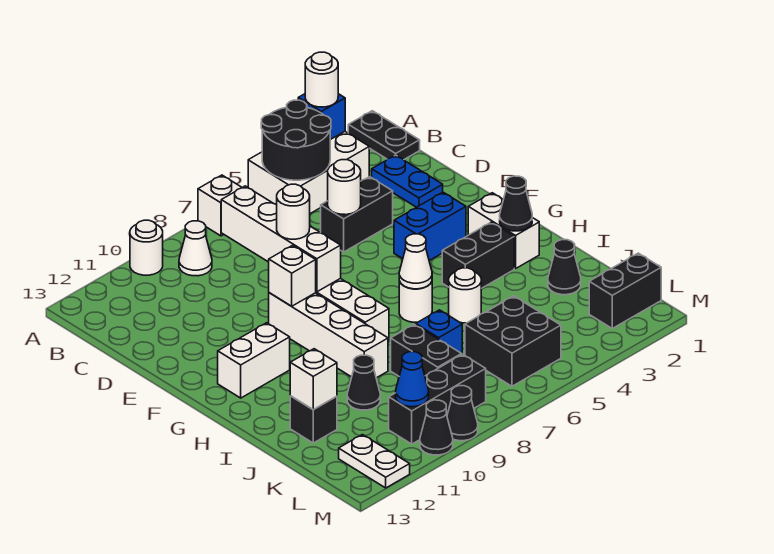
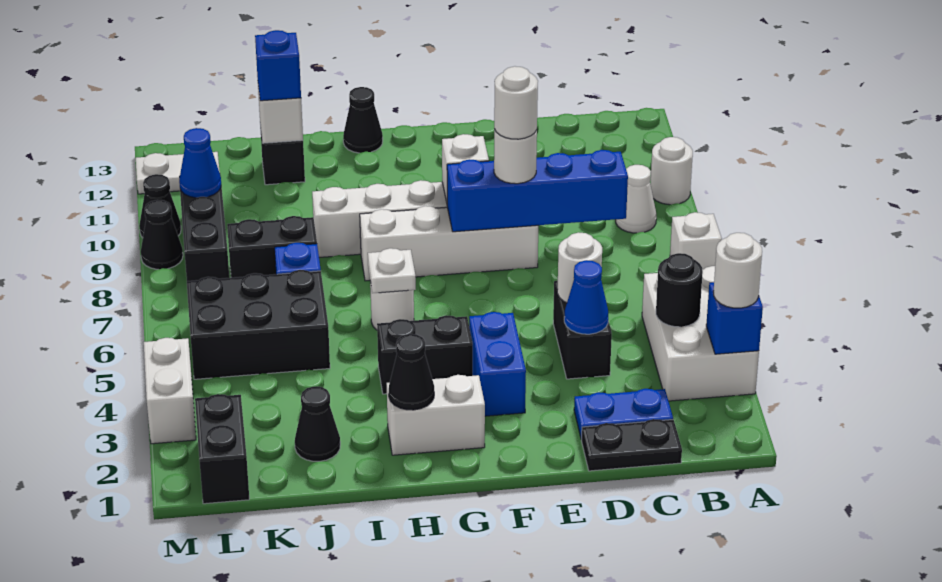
black plate A1:B1 level 1 -> black plate C1:D1 level 1
black round brick A4:B5 level 2 -> black round brick B4 level 2
white brick C8:F8 level 2 -> blue brick C8:F8 level 2
none -> blue cone D4 level 2
white brick G11:G12 level 1 -> white brick M3:M4 level 1
black brick H3:H4 level 1 -> black brick G4:H4 level 1
white cone H6 level 2 -> white plate H6 level 2
white round brick I5 level 1 -> white round brick E8 level 4
black cone J10 level 1 -> black cone H13 level 1
none -> blue brick J12 level 3
black brick K5:L6 level 1 -> black brick J5:L6 level 1

